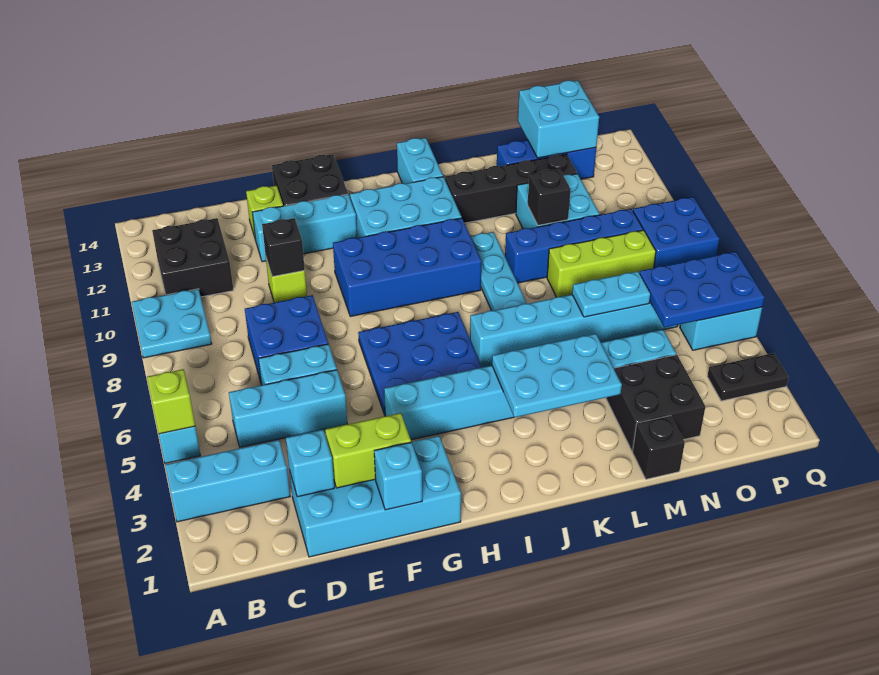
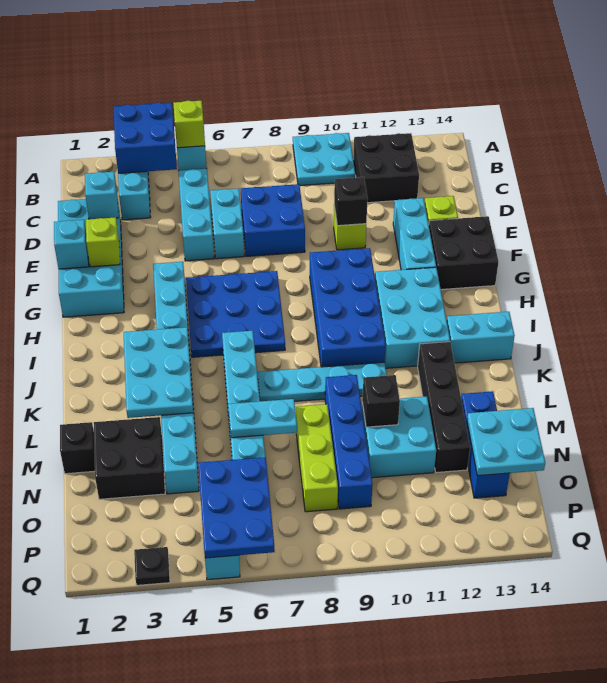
lime brick E2:F2 level 2 -> lime brick F2 level 2
cyan plate M6:N6 level 2 -> cyan plate M6:M7 level 2
cyan brick N13:O14 level 2 -> cyan plate N13:O14 level 2
black plate P3:Q3 level 1 -> black plate Q3 level 1
blue brick P8:Q9 level 1 -> blue brick A3:B4 level 2

